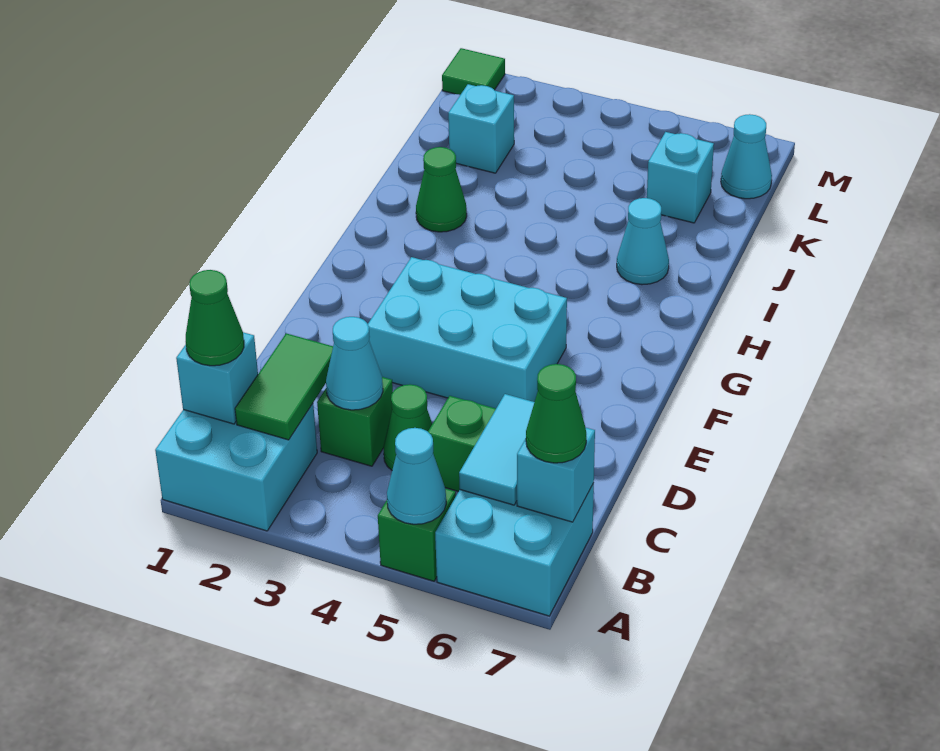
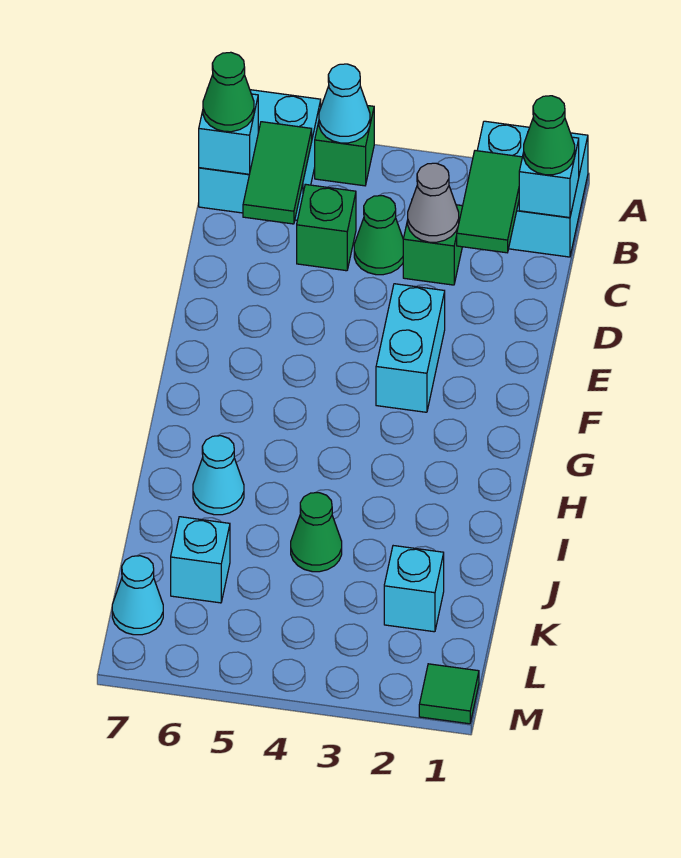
cyan tile B6:C6 level 2 -> green tile B6:C6 level 2
cyan cone C3 level 2 -> grey cone C3 level 2
cyan brick E3:F5 level 1 -> cyan brick E3:F3 level 1
green cone I2 level 1 -> green cone J4 level 1

